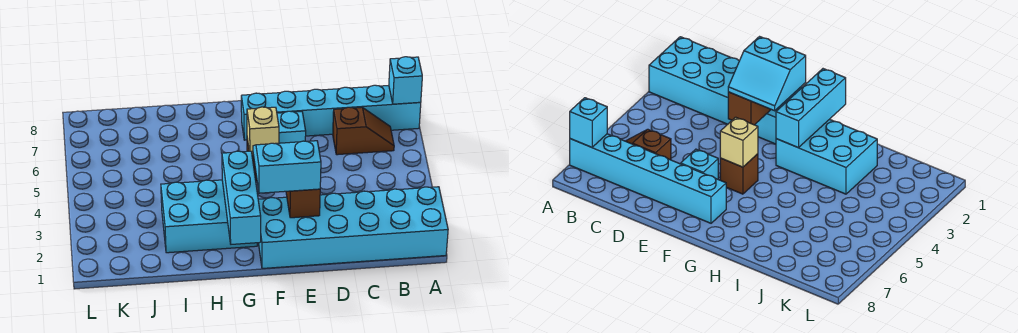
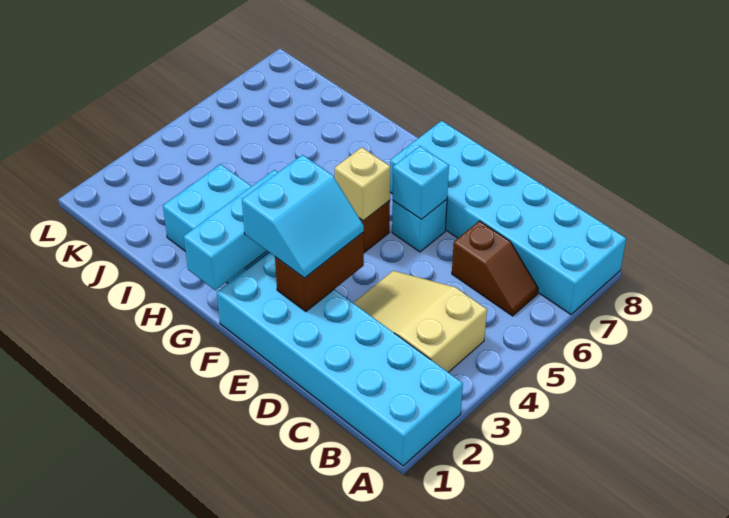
cyan brick A7:F7 level 1 -> cyan brick A7:F8 level 1
cyan brick A7 level 2 -> cyan brick E6 level 2
none -> tan slope B3:D4 level 1 top B
cyan slope E2:F3 level 3 top 2 -> cyan slope E2:F3 level 3 top F

